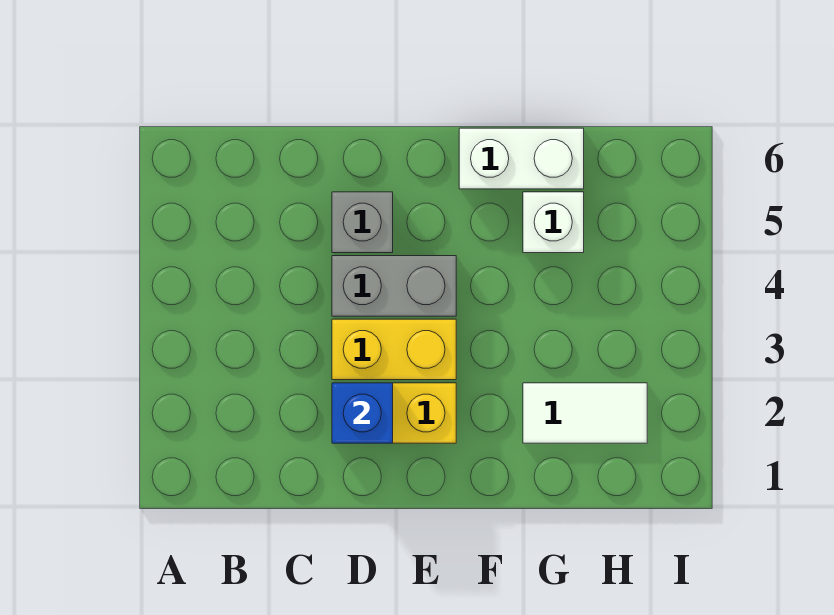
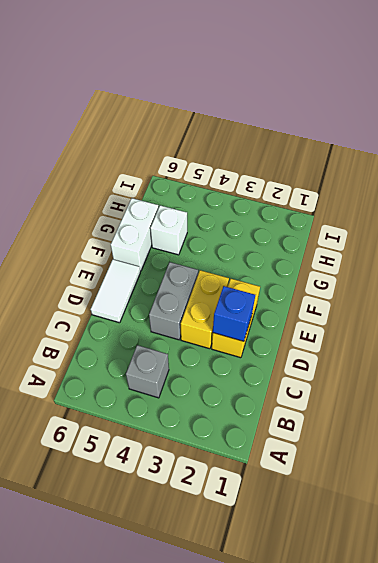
grey brick D5 level 1 -> grey brick B4 level 1
white tile G2:H2 level 1 -> white tile D6:E6 level 1

